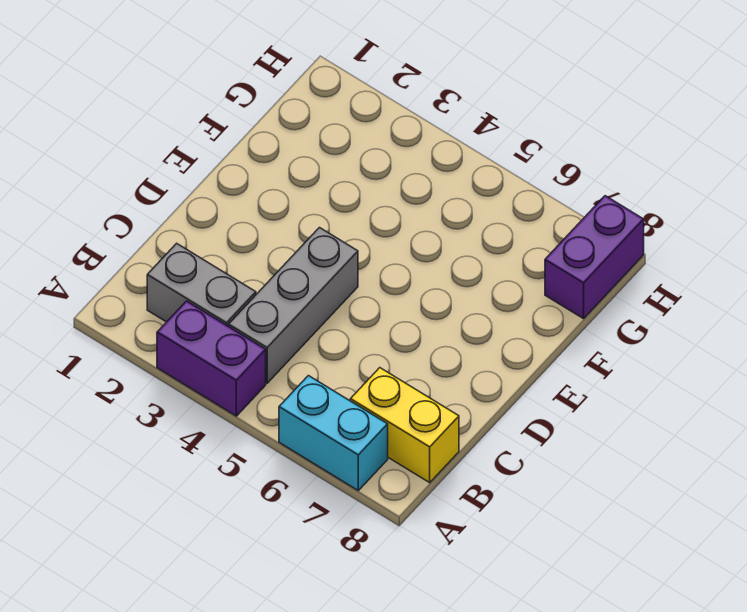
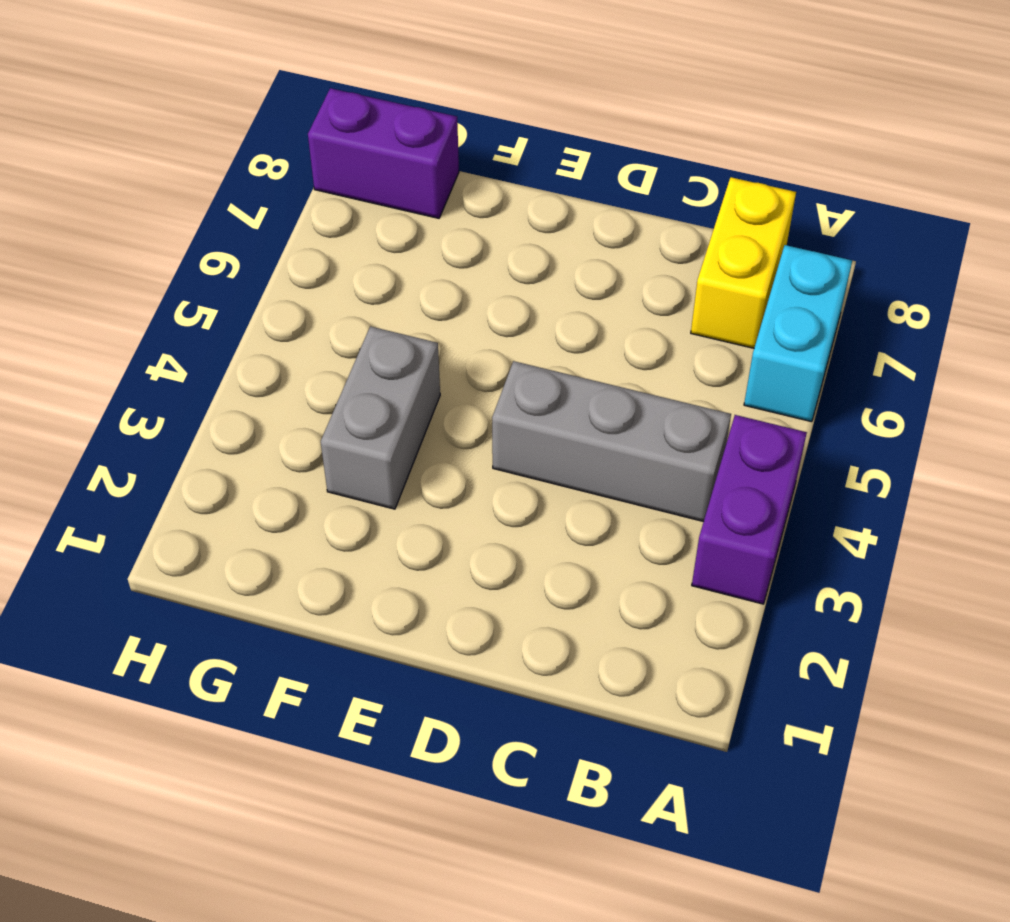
grey brick B2:B3 level 1 -> grey brick F3:F4 level 1

